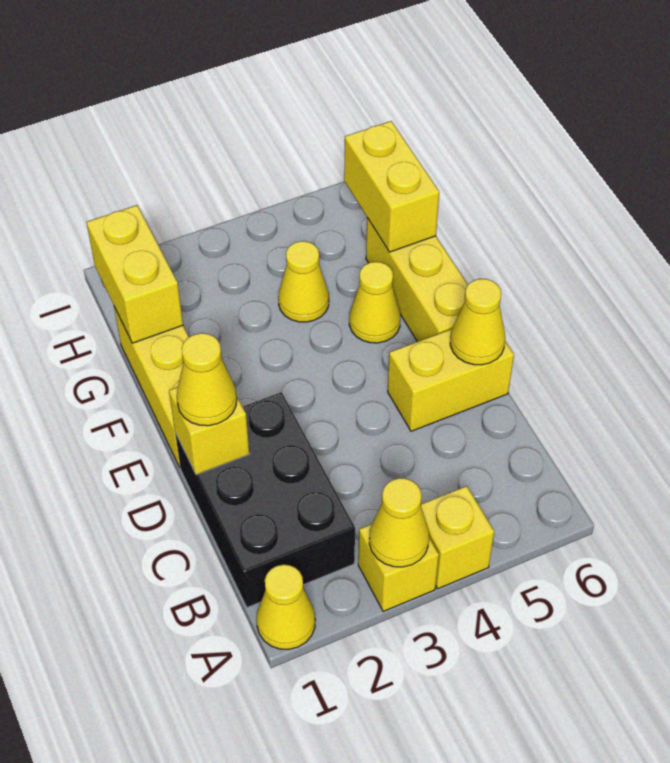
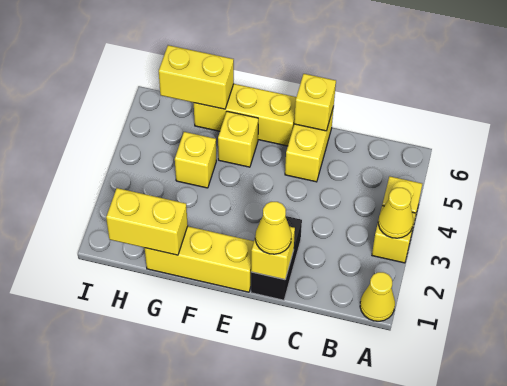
black brick B1:D2 level 1 -> black brick D1:D2 level 1
yellow cone D6 level 2 -> yellow brick D6 level 2
yellow cone F5 level 1 -> yellow brick F5 level 1
yellow cone G4 level 1 -> yellow brick G4 level 1

